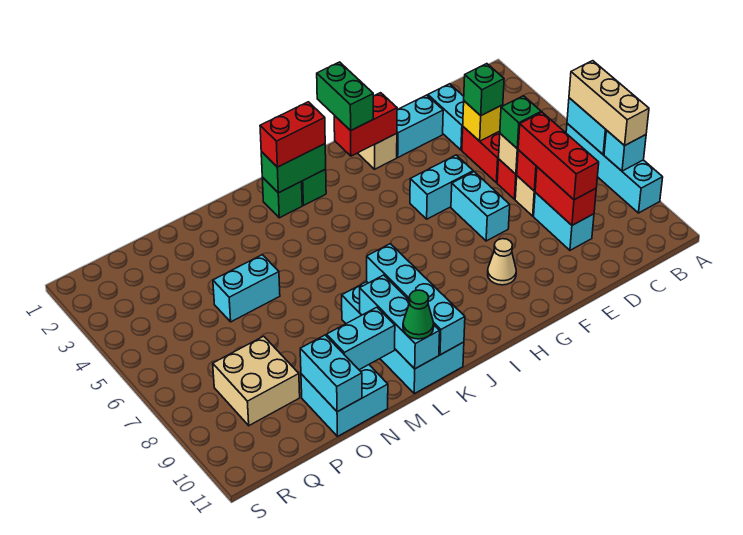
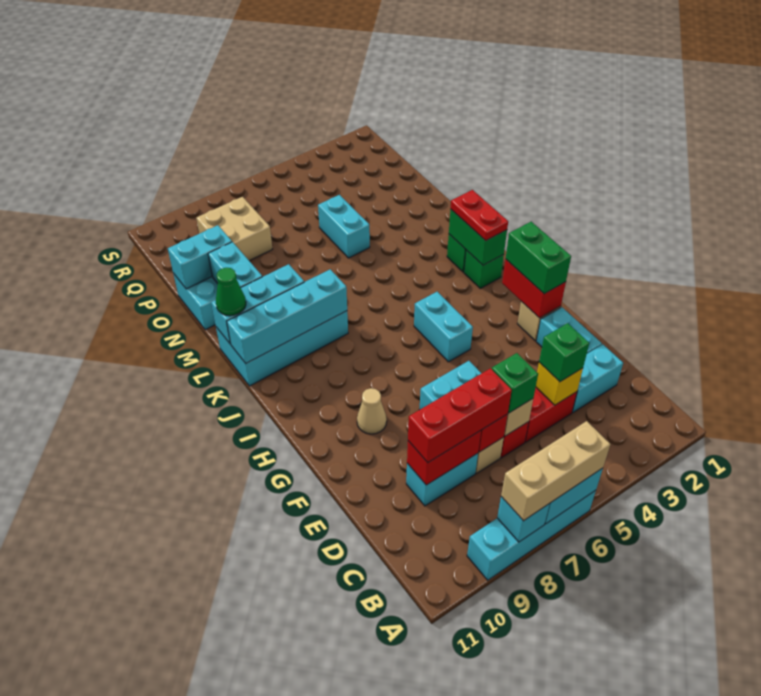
cyan brick F5:G5 level 1 -> cyan brick H5:I5 level 1
green brick H1:H2 level 3 -> green brick G2:H2 level 3
red brick J2:K2 level 3 -> red plate J2:K2 level 3

